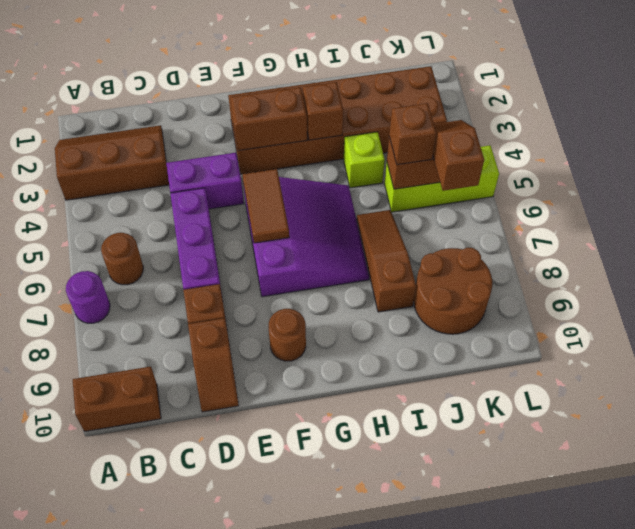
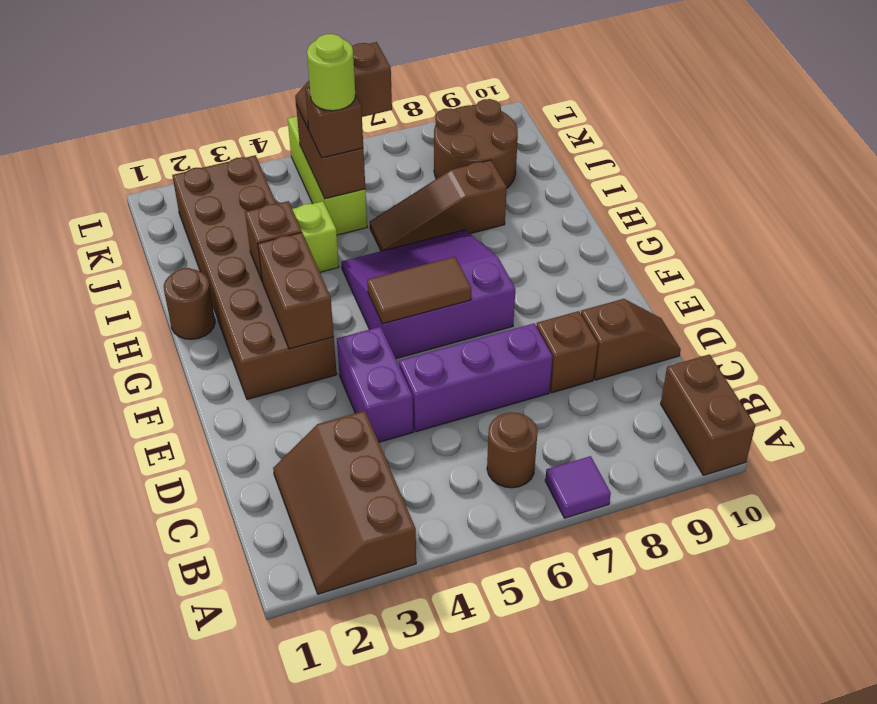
purple round brick A7 level 1 -> purple tile A7 level 1
brown round brick F9 level 1 -> brown round brick H1 level 1
none -> lime round brick J5 level 4

